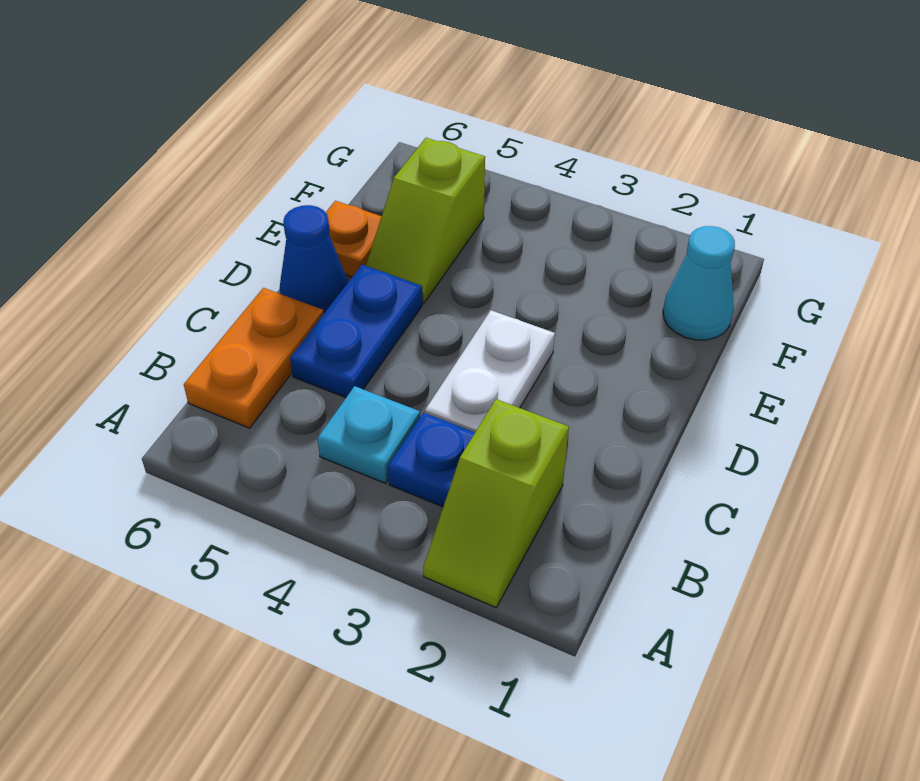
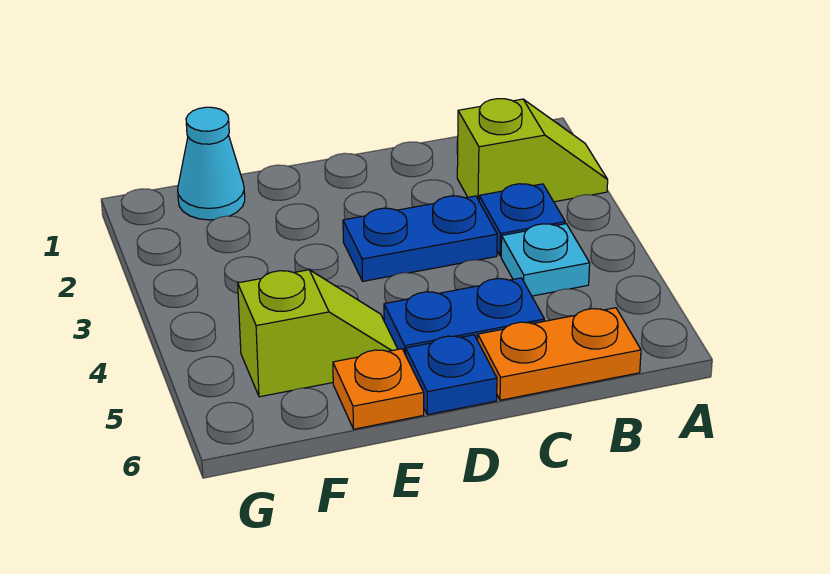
white plate C3:D3 level 1 -> blue plate C3:D3 level 1
blue cone D6 level 1 -> blue plate D6 level 1

